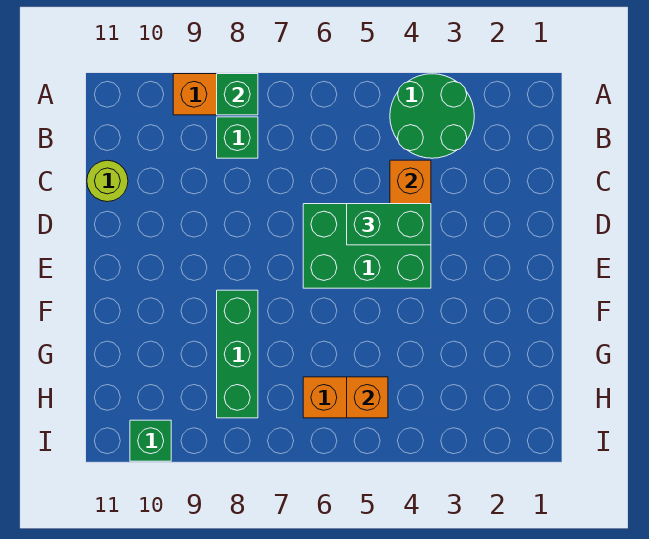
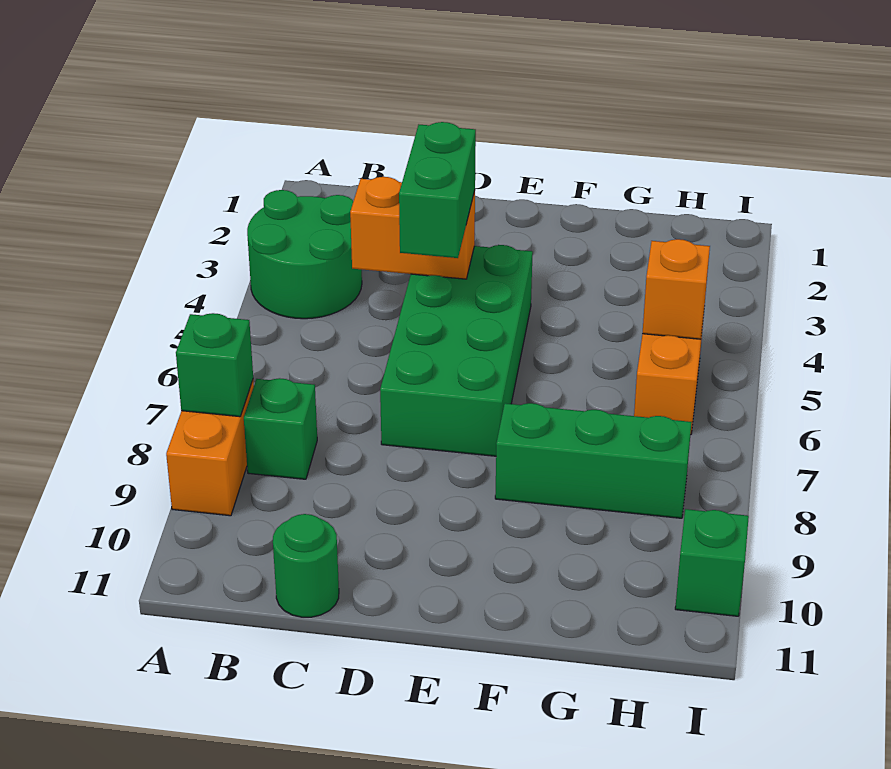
lime round brick C11 level 1 -> green round brick C11 level 1
green brick D4:E6 level 1 -> green brick D4:E7 level 1

